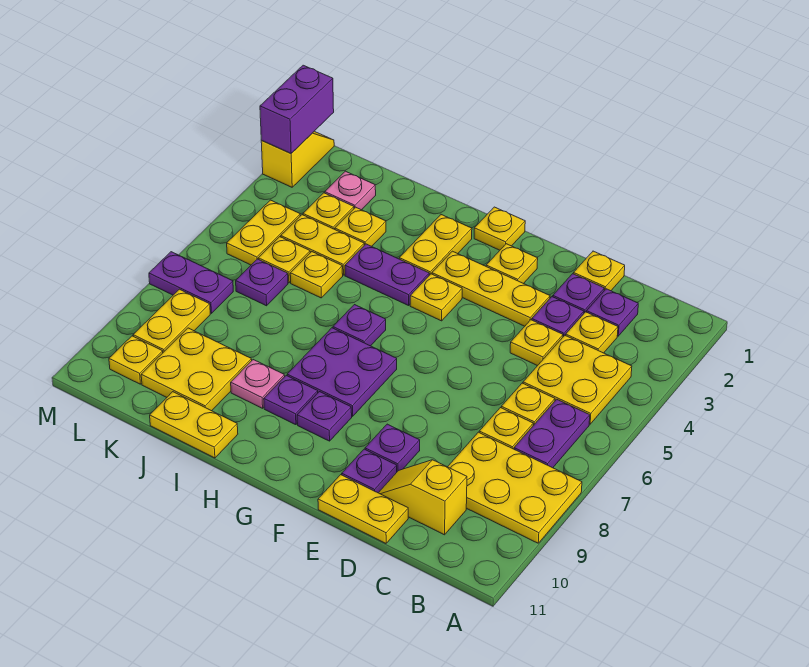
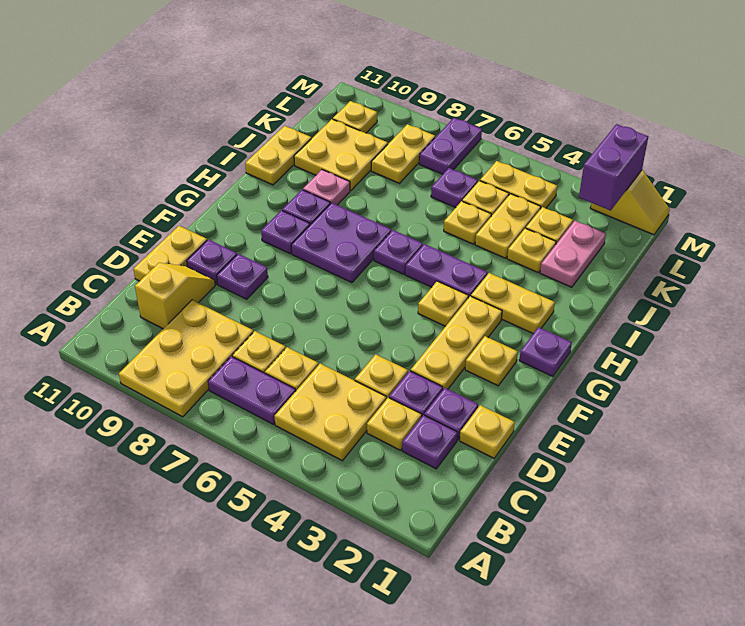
yellow plate G1 level 1 -> purple plate G1 level 1
purple plate H4:I4 level 1 -> purple plate H4:H5 level 1
pink plate K2 level 1 -> pink plate J2:K2 level 1
yellow plate L8:L9 level 1 -> yellow plate K8:L8 level 1
purple brick M1:M2 level 2 -> purple brick L2:M2 level 2

